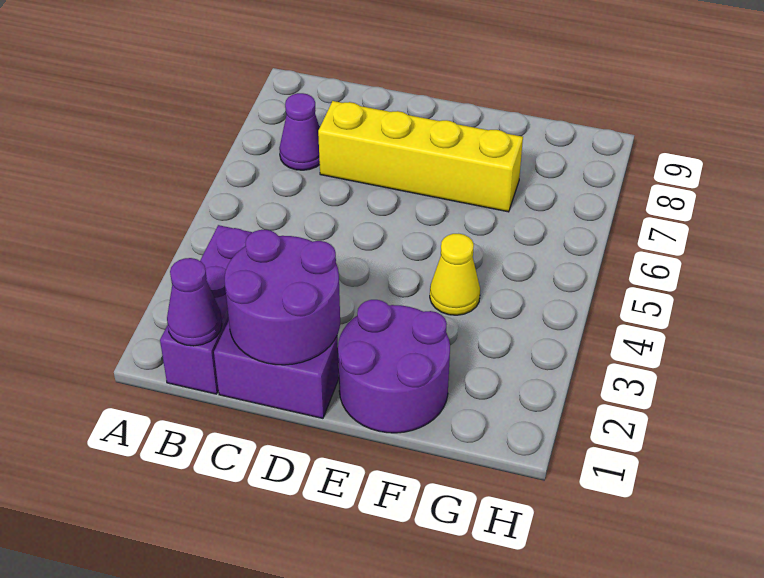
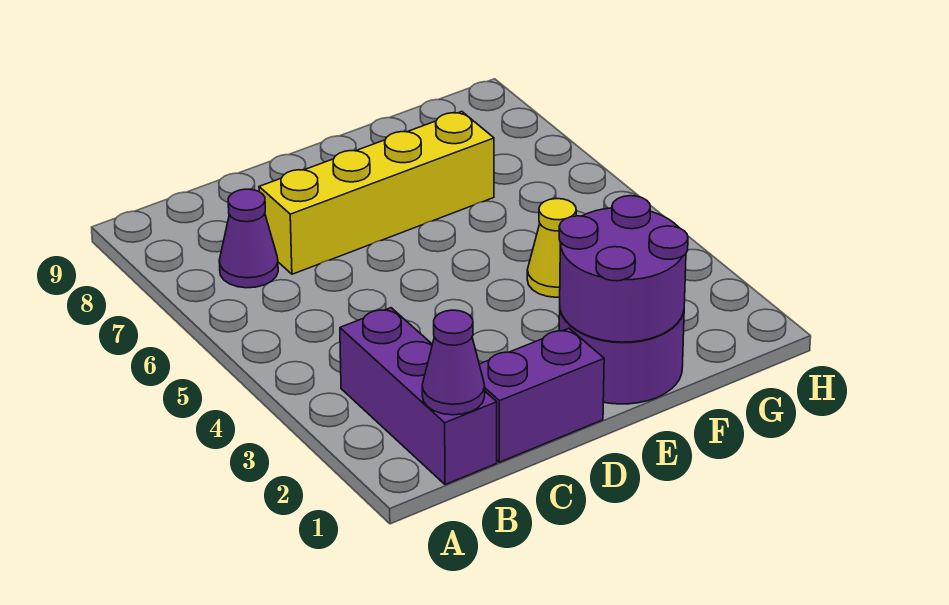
purple round brick C1:D2 level 2 -> purple round brick E1:F2 level 2

